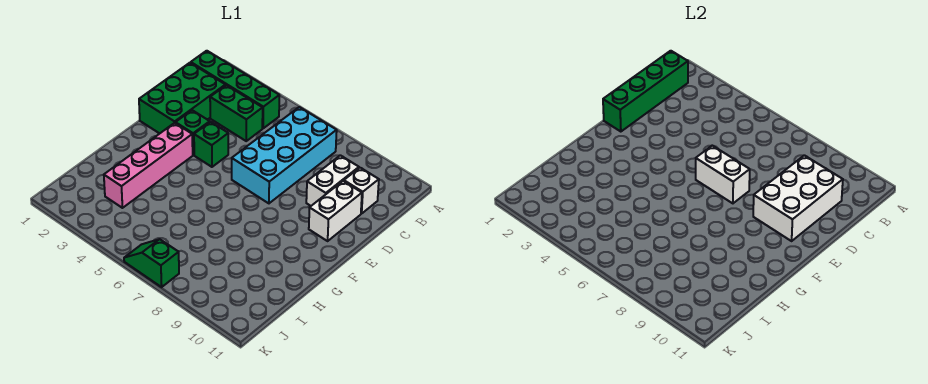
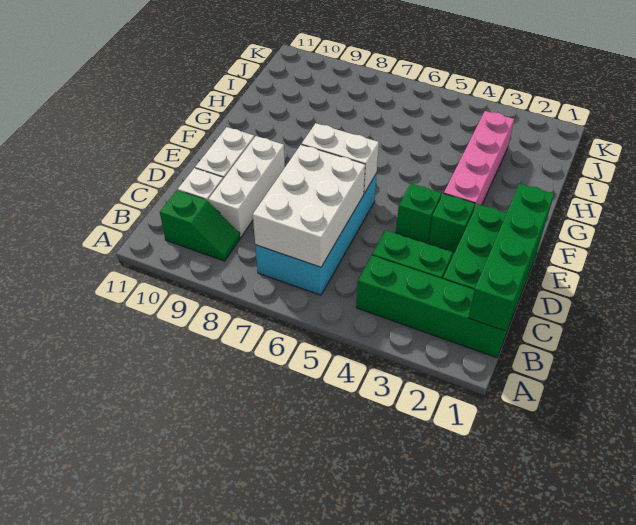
white brick C9:D9 level 1 -> white brick C9:E9 level 1
white brick C9:E10 level 2 -> white brick B6:D7 level 2
green slope K6:K7 level 1 top 7 -> green slope B9:B10 level 1 top 10

